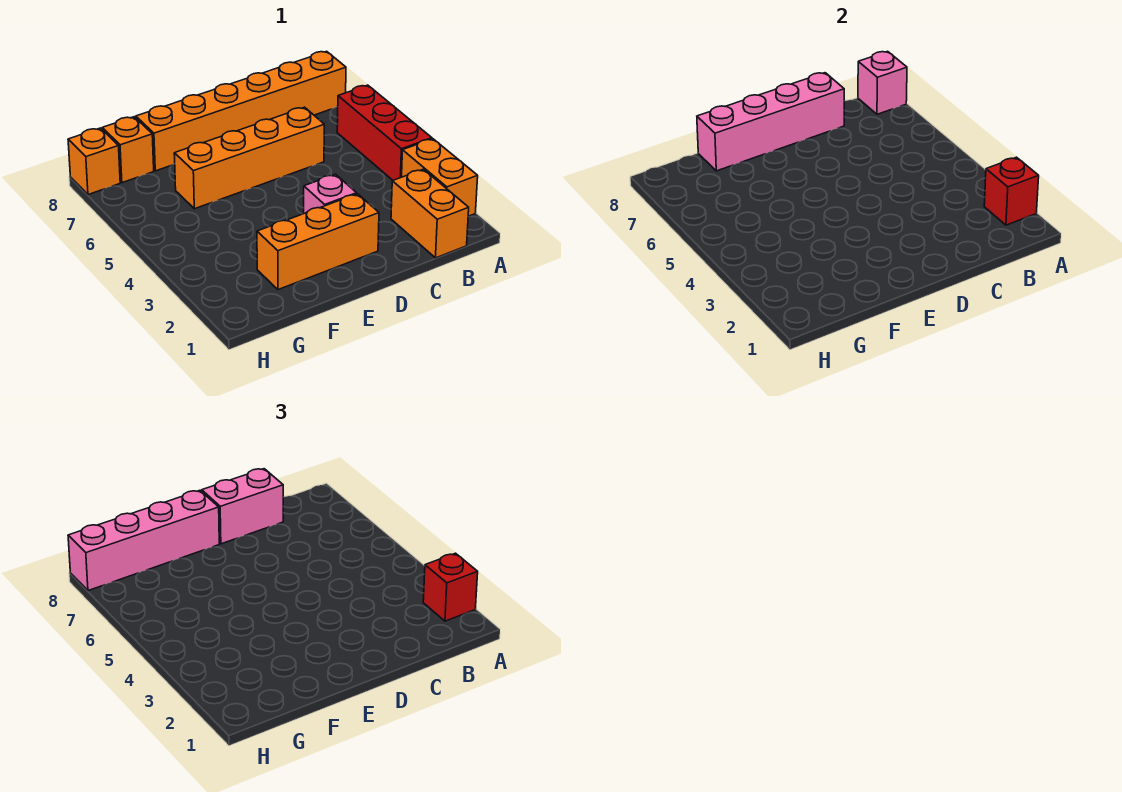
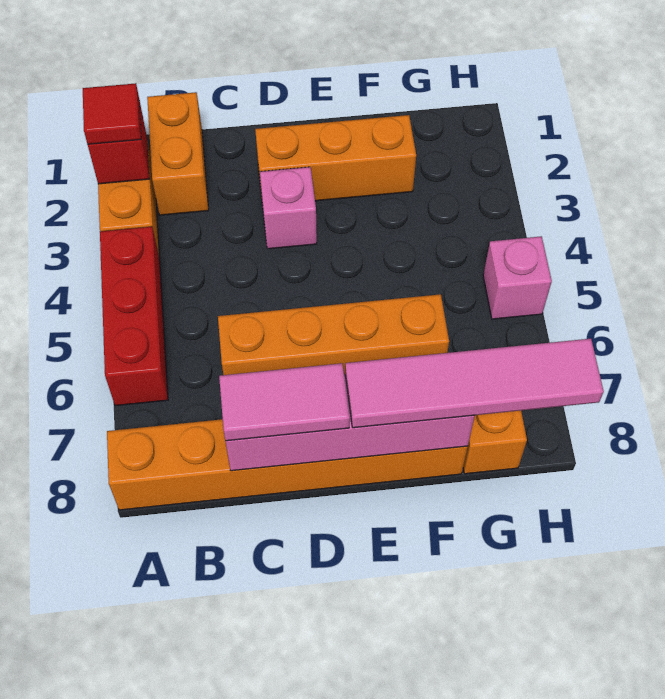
red brick A2 level 3 -> red tile A2 level 3
pink brick A8 level 2 -> pink brick H5 level 1
pink brick C8:D8 level 3 -> pink tile C8:D8 level 3
pink brick E8:H8 level 3 -> pink tile E8:H8 level 3
orange brick H8 level 1 -> none

